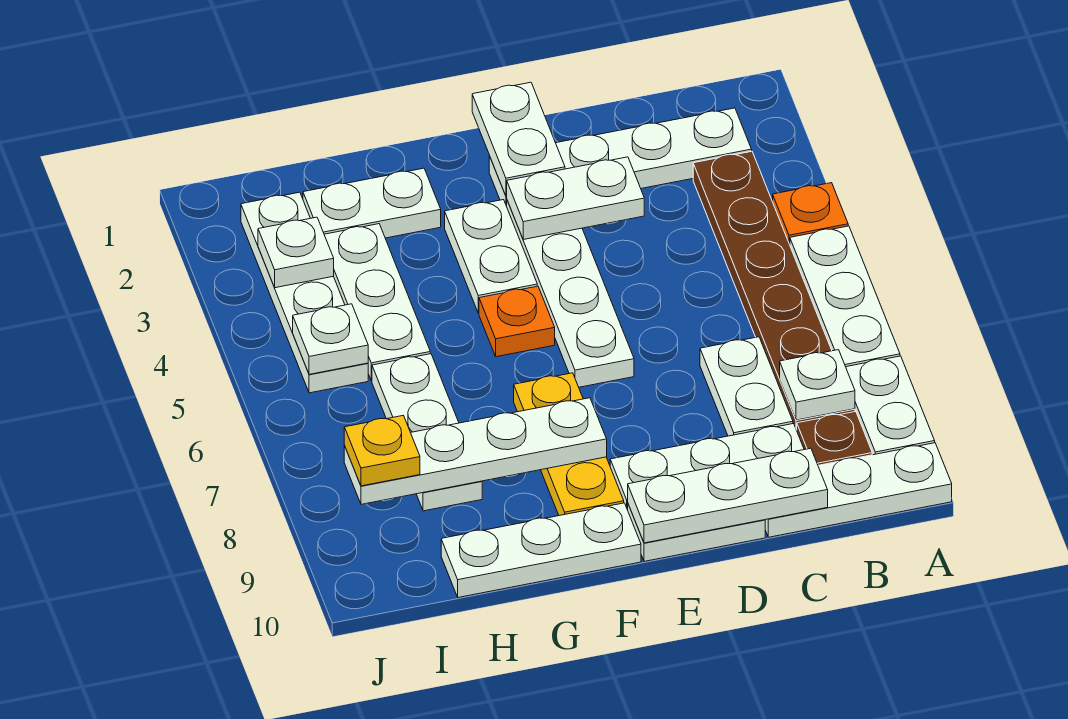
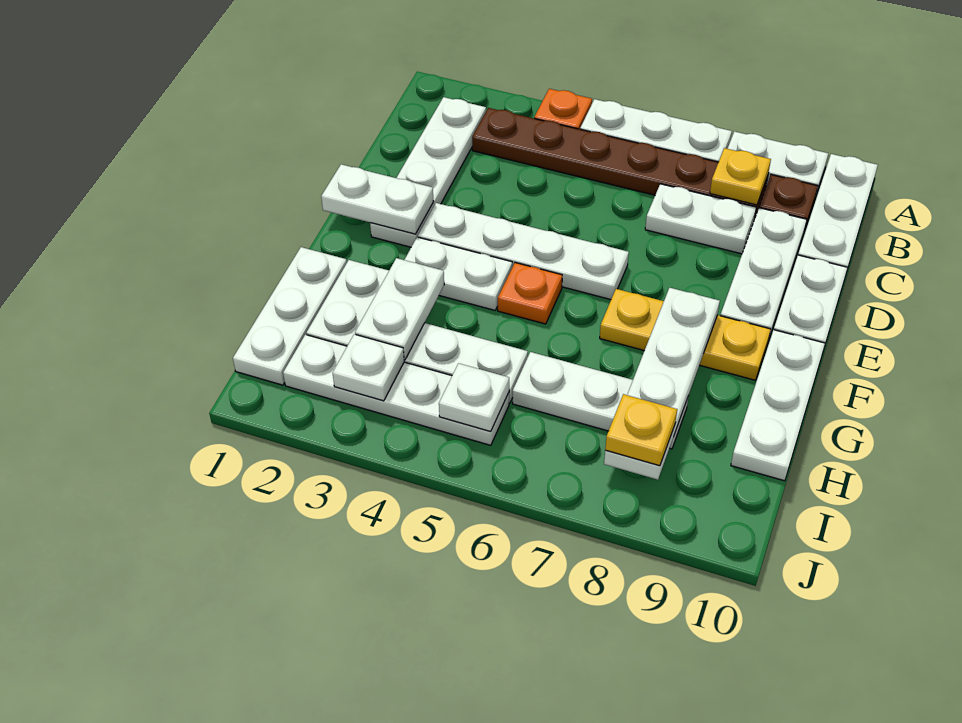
white plate B8 level 2 -> yellow plate B8 level 2
white plate C10:E10 level 2 -> white plate G1:I1 level 1
white plate D3:E3 level 2 -> white plate G3:H3 level 2

